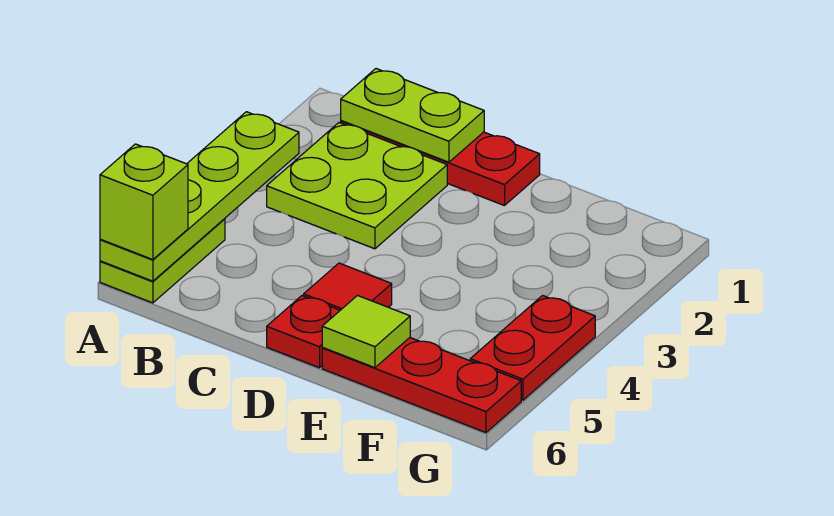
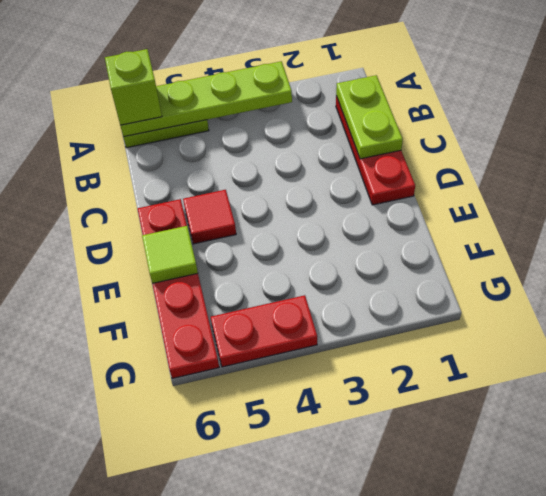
lime plate B2:C3 level 1 -> none

